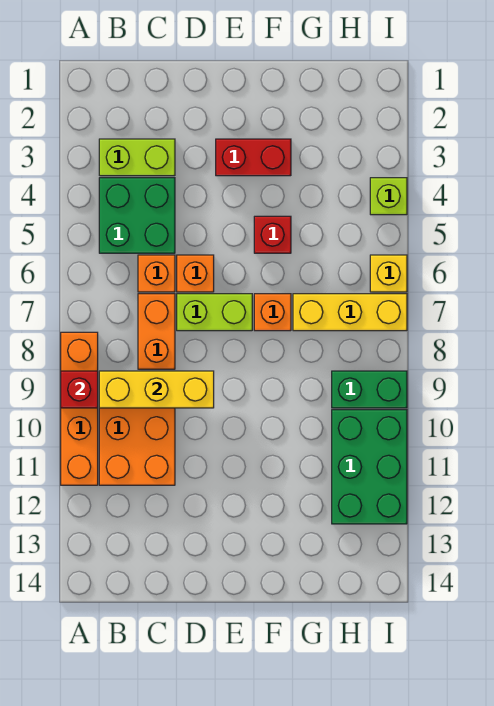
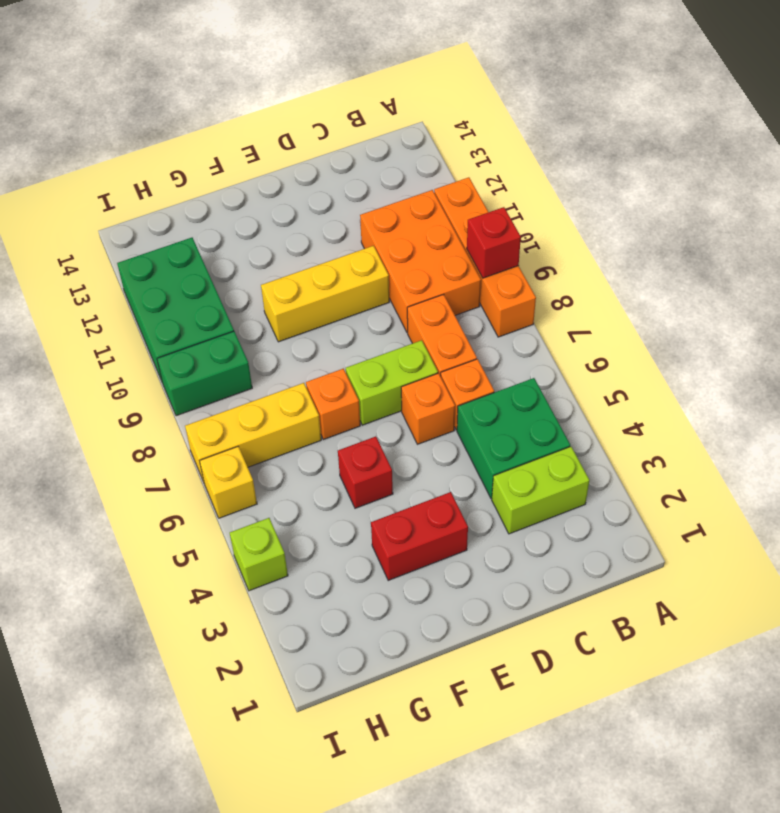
yellow brick B9:D9 level 2 -> yellow brick D10:F10 level 1

